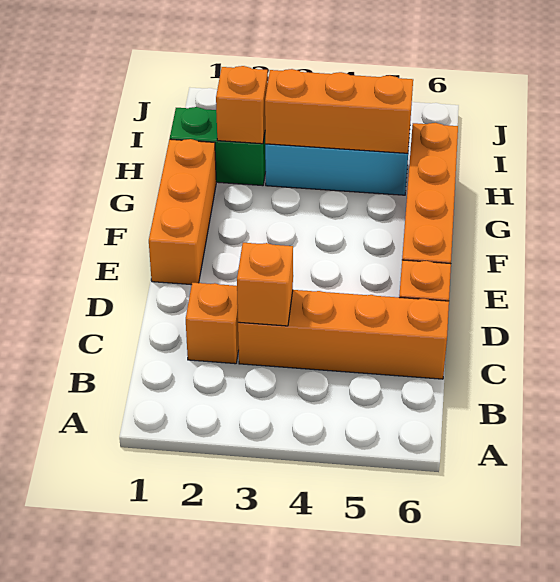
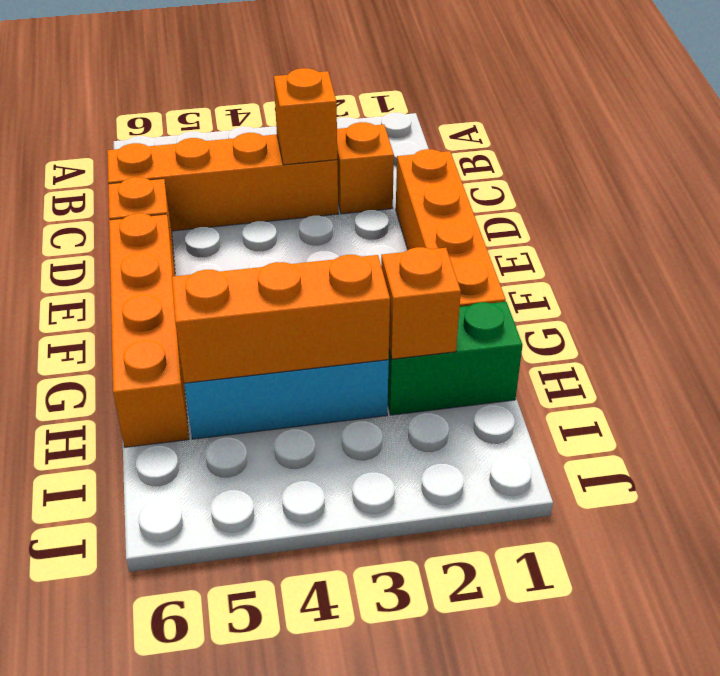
orange brick E1:G1 level 1 -> orange brick D1:G1 level 1

